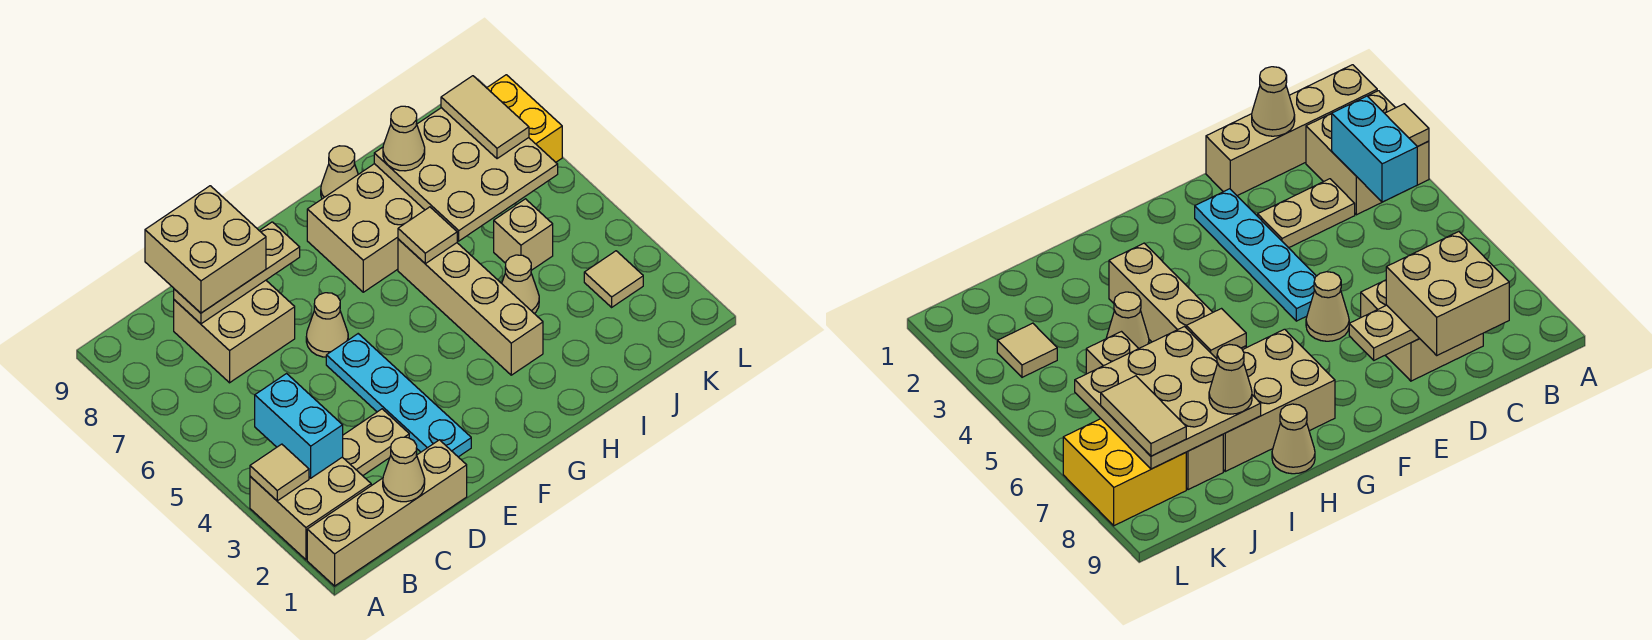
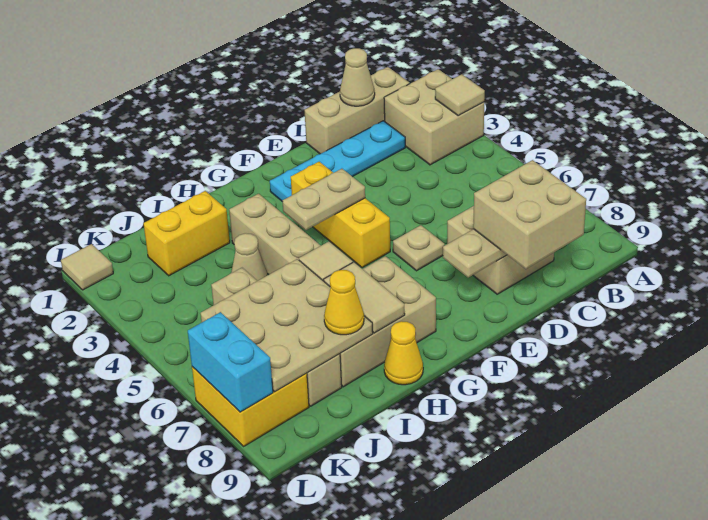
tan brick A1:D1 level 1 -> tan brick B1:D1 level 1
cyan brick B3:B4 level 2 -> cyan brick L7:L8 level 2
tan plate C3:D3 level 1 -> tan plate F4:G4 level 2
cyan plate E2:E5 level 1 -> cyan plate C2:F2 level 1
tan cone E6 level 1 -> tan plate E6 level 1
none -> yellow brick F3:F5 level 1
tan cone H9 level 1 -> yellow cone H9 level 1
none -> yellow brick I2:J2 level 1
tan cone I8 level 3 -> yellow cone I8 level 3
tan tile K3 level 1 -> tan tile L1 level 1
tan tile K7:K8 level 3 -> tan tile H7:H8 level 2

